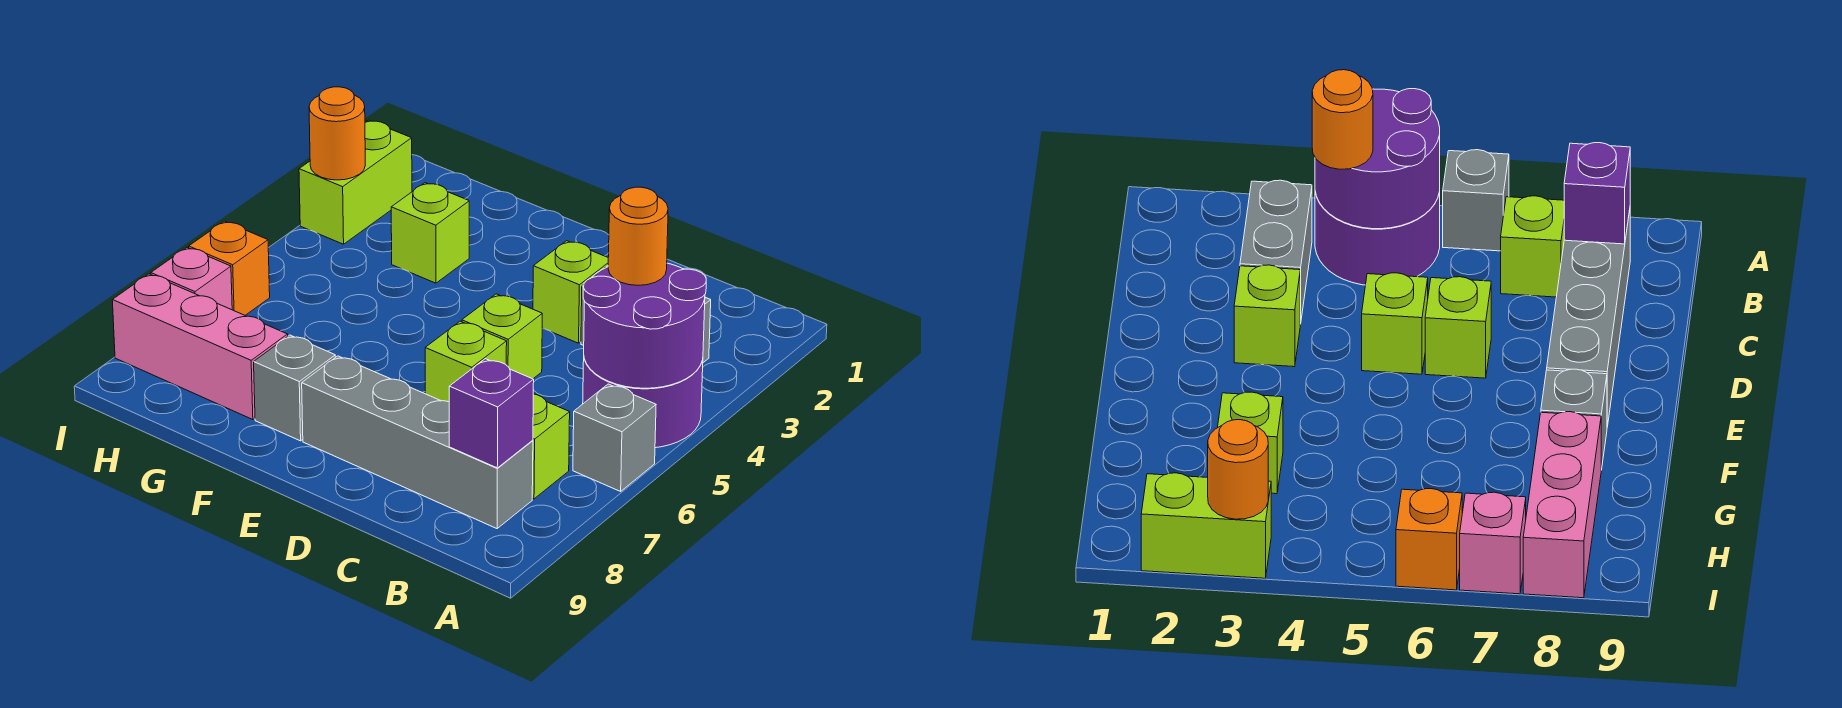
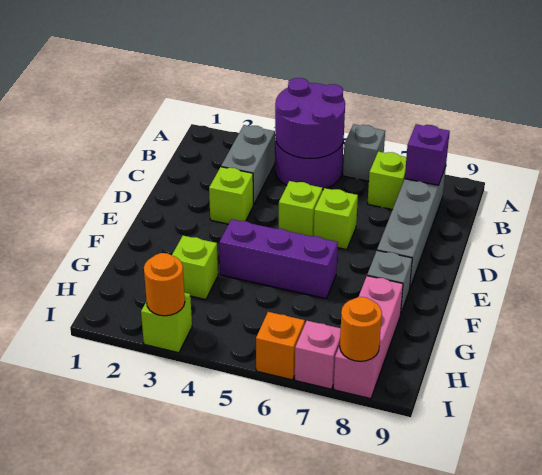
orange round brick B4 level 3 -> orange round brick I8 level 2
none -> purple brick F4:F6 level 1
lime brick I2:I3 level 1 -> lime brick I3 level 1

